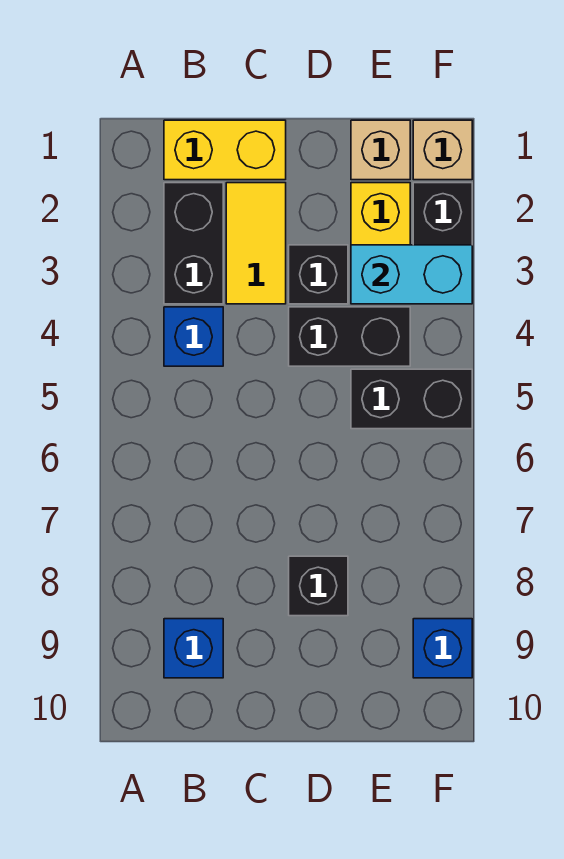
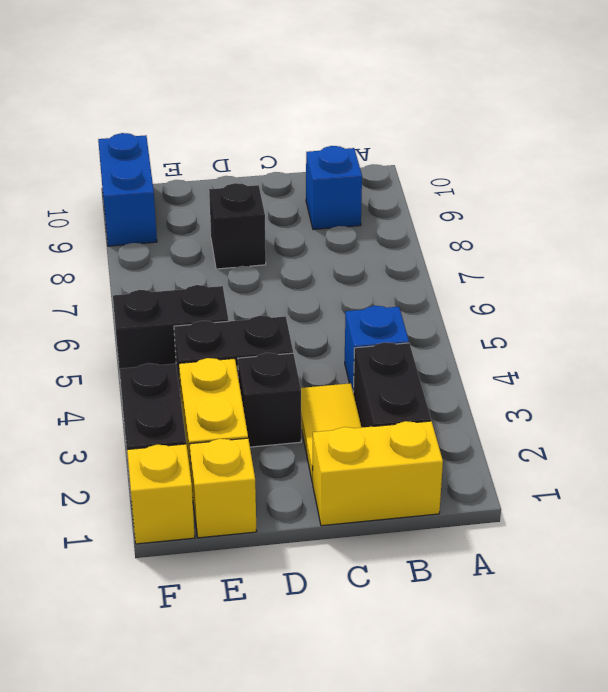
tan brick E1 level 1 -> yellow brick E1 level 1
cyan brick E3:F3 level 2 -> none
tan brick F1 level 1 -> yellow brick F1 level 1
blue brick F9 level 1 -> blue brick F9:F10 level 1

